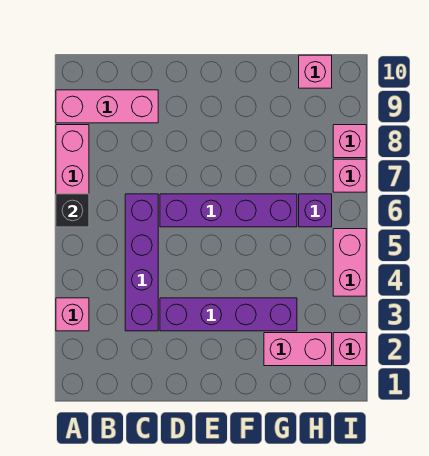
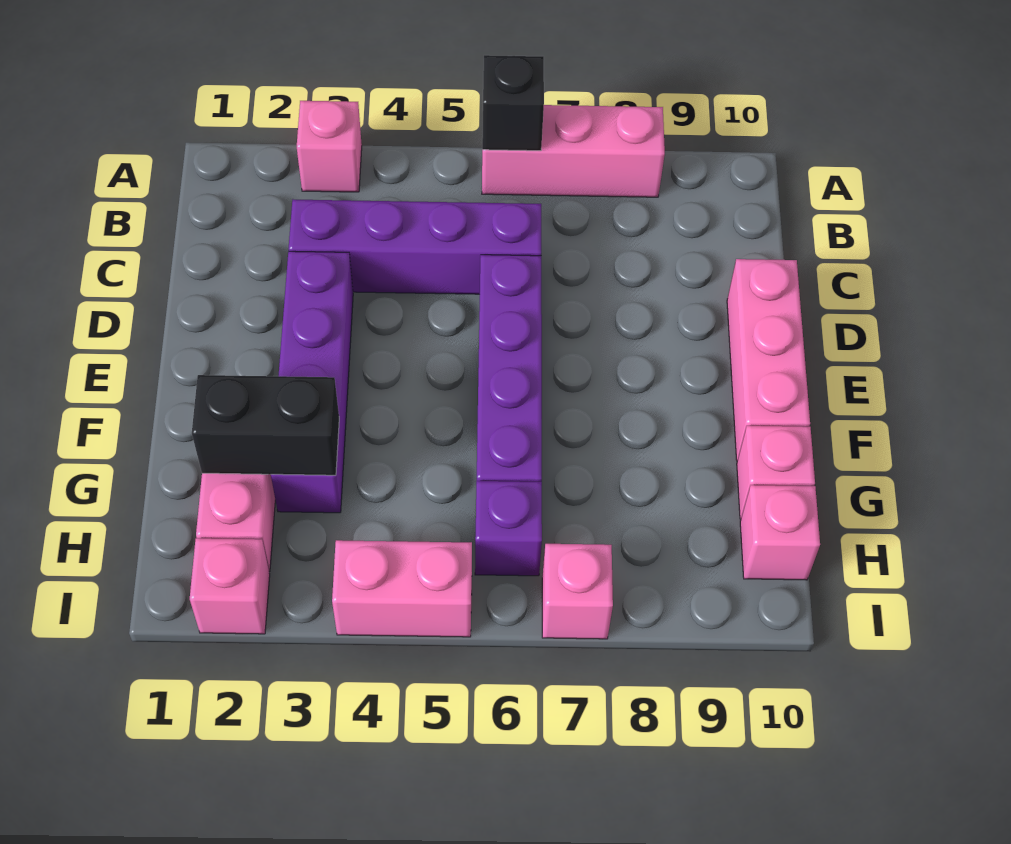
pink brick A9:C9 level 1 -> pink brick D10:F10 level 1
none -> black brick G2:G3 level 2
pink brick I8 level 1 -> pink brick G10 level 1

